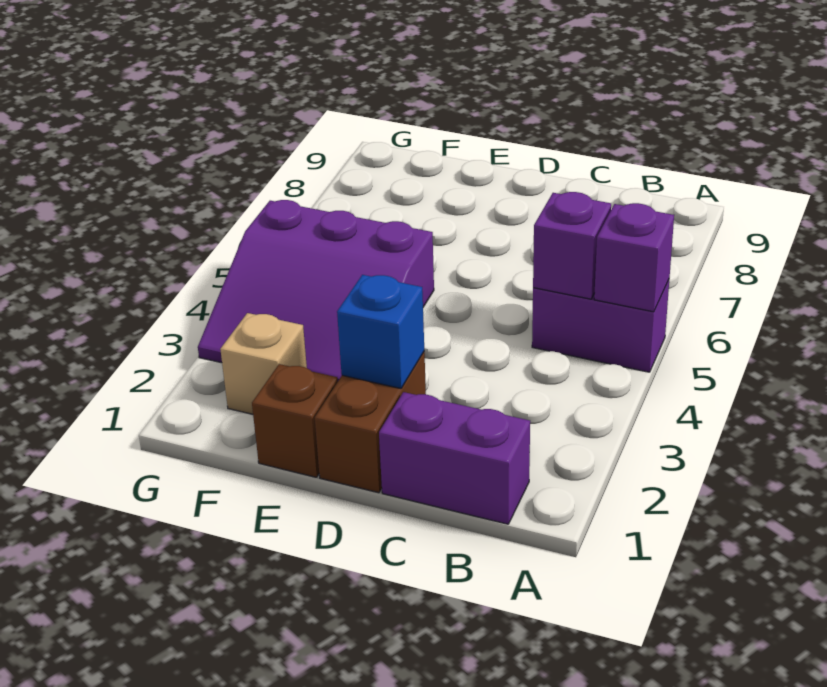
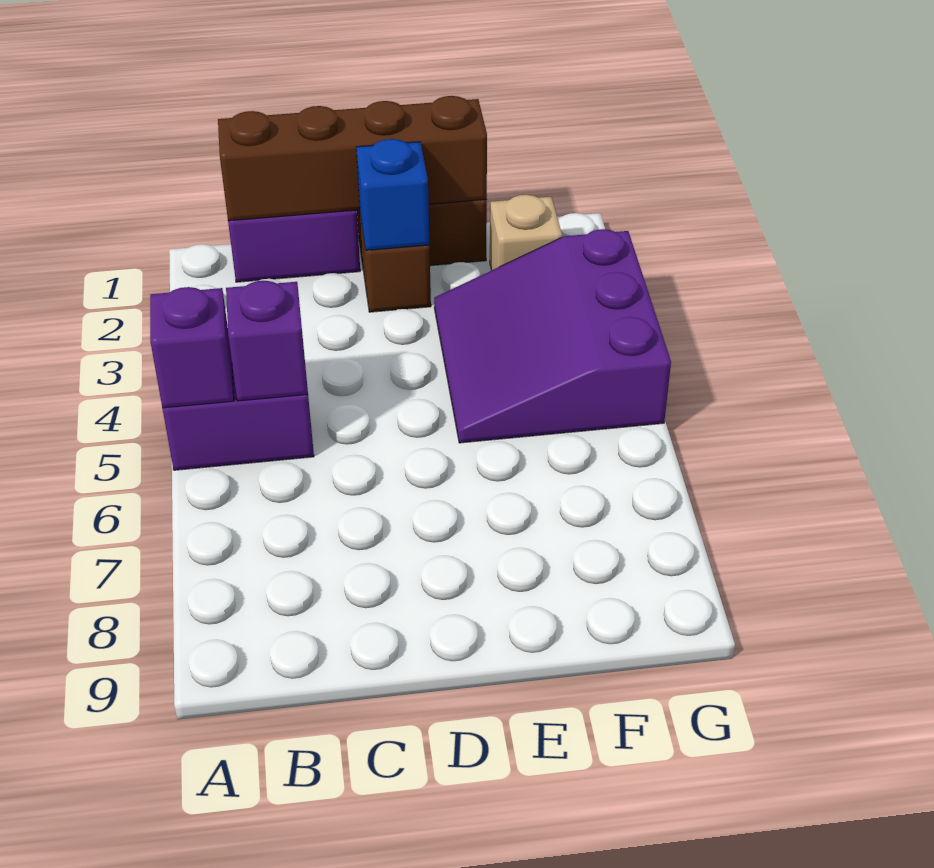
none -> brown brick B1:E1 level 2
purple slope E3:G5 level 1 top 5 -> purple slope E3:G5 level 1 top G

